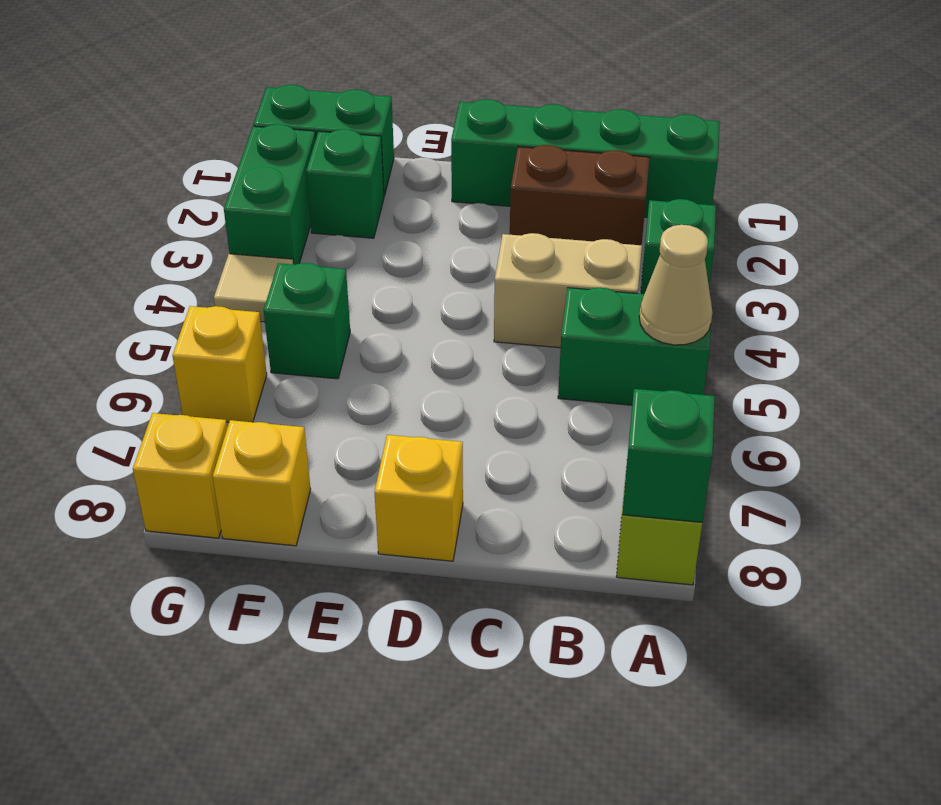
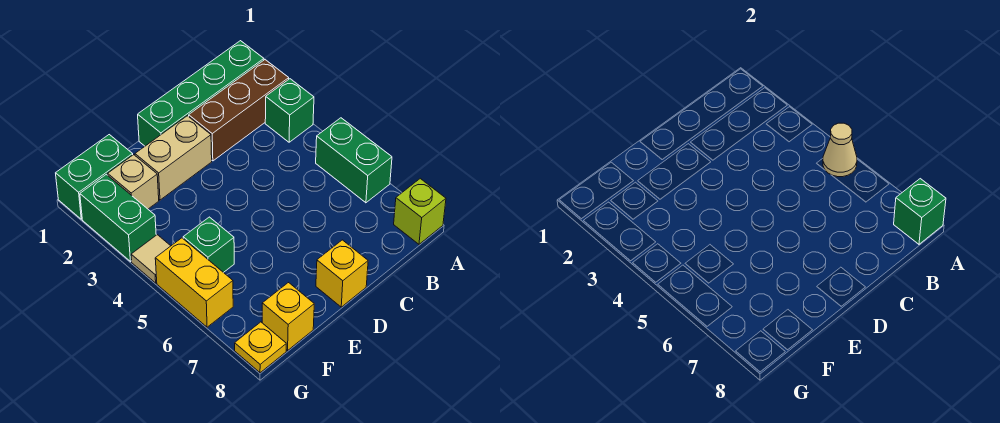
green brick A5:B5 level 1 -> green brick A5:A6 level 1
brown brick B2:C2 level 1 -> brown brick A2:C2 level 1
tan brick B4:C4 level 1 -> tan brick D2:E2 level 1
green brick F2 level 1 -> tan brick F2 level 1
yellow brick G6 level 1 -> yellow brick G5:G6 level 1
yellow brick G8 level 1 -> yellow plate G8 level 1

